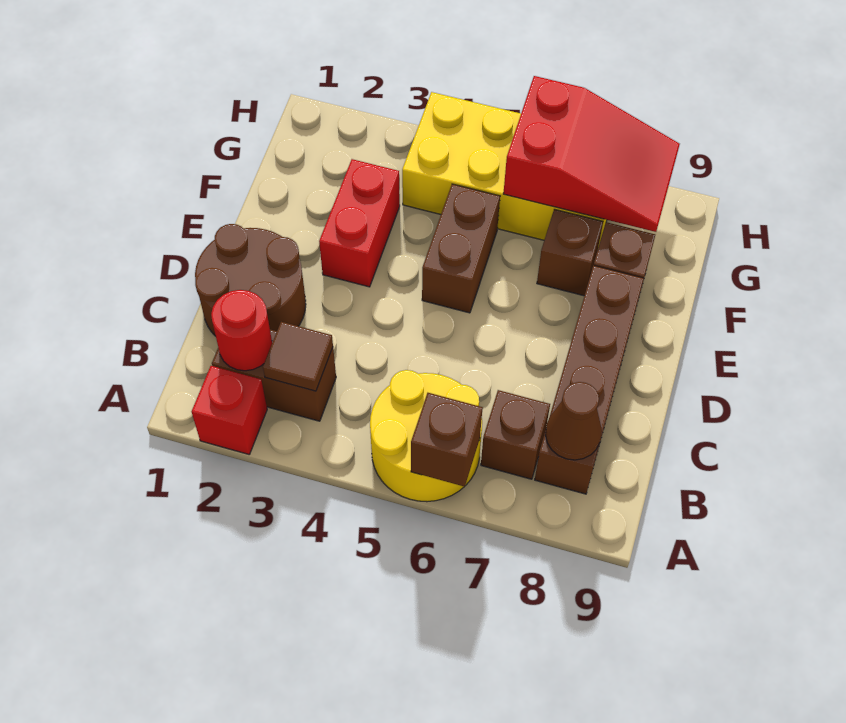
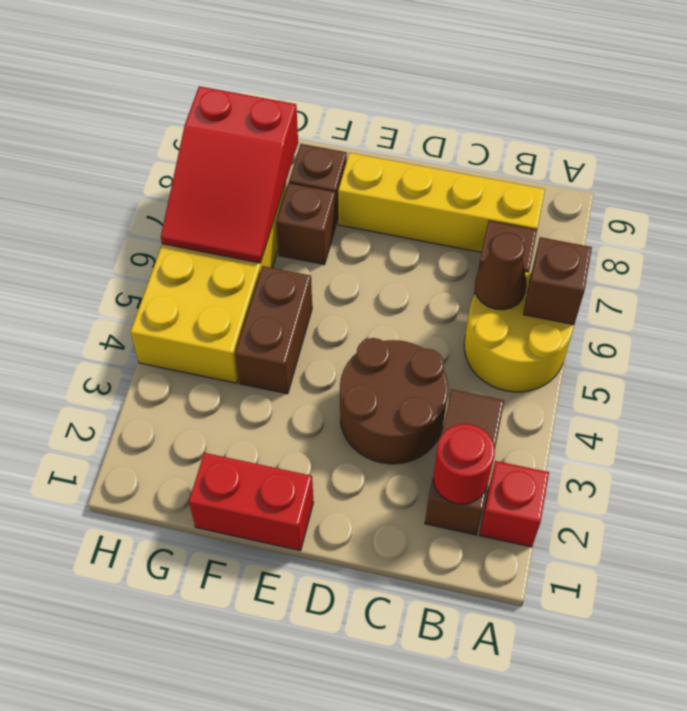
brown brick B8:E8 level 1 -> yellow brick B8:E8 level 1
brown cone B8 level 2 -> brown cone B6 level 2
brown round brick C1:D2 level 1 -> brown round brick C3:D4 level 1
red brick E3:F3 level 1 -> red brick E1:F1 level 1
brown brick E5:F5 level 1 -> brown brick F4:F5 level 1
red slope G6:H8 level 2 top 6 -> red slope G6:H8 level 2 top 8

